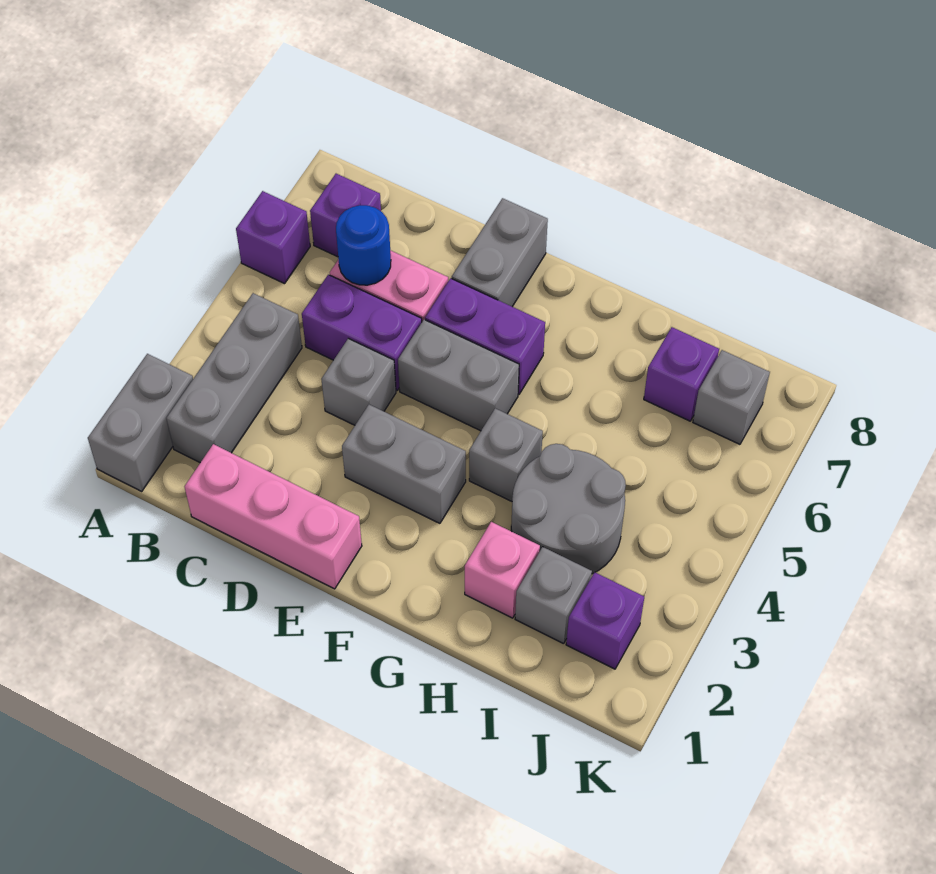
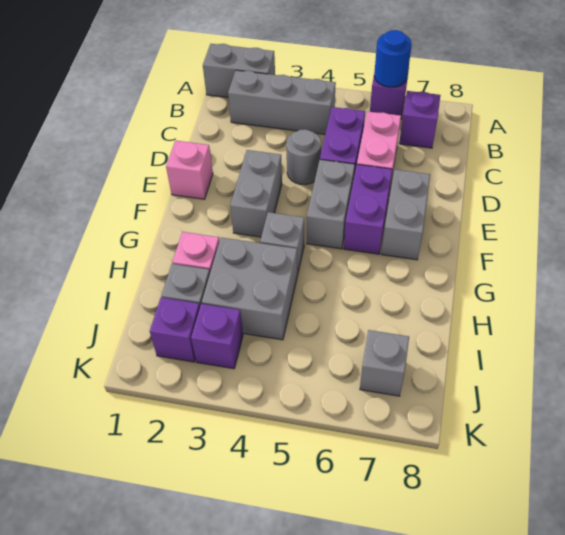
pink brick C1:E1 level 1 -> pink brick E1 level 1
blue round brick C6 level 2 -> blue round brick A6 level 2
grey brick D4 level 1 -> grey round brick D4 level 1
grey brick E7:E8 level 1 -> grey brick E7:F7 level 1
grey round brick H3:I4 level 1 -> grey brick H3:I4 level 1
purple brick I7 level 1 -> purple brick J3 level 1

